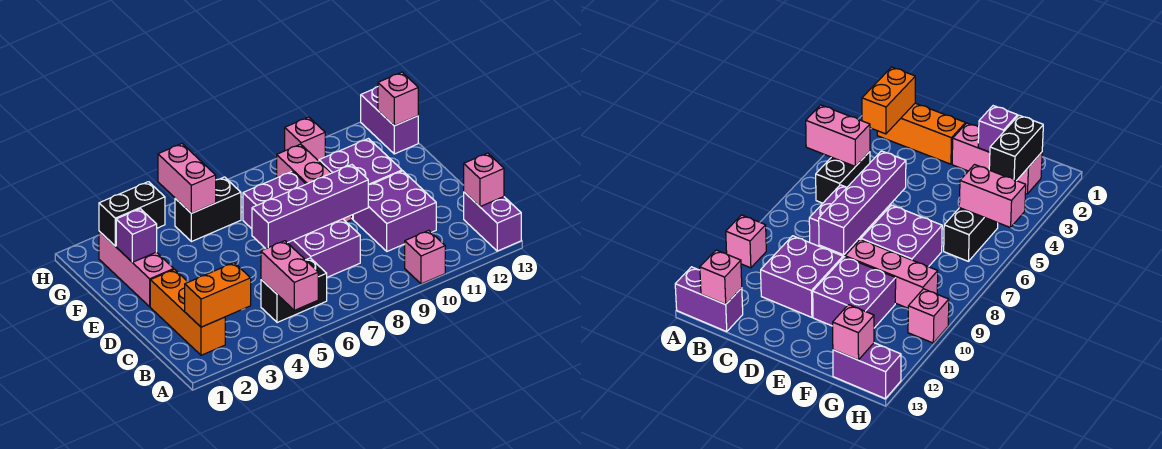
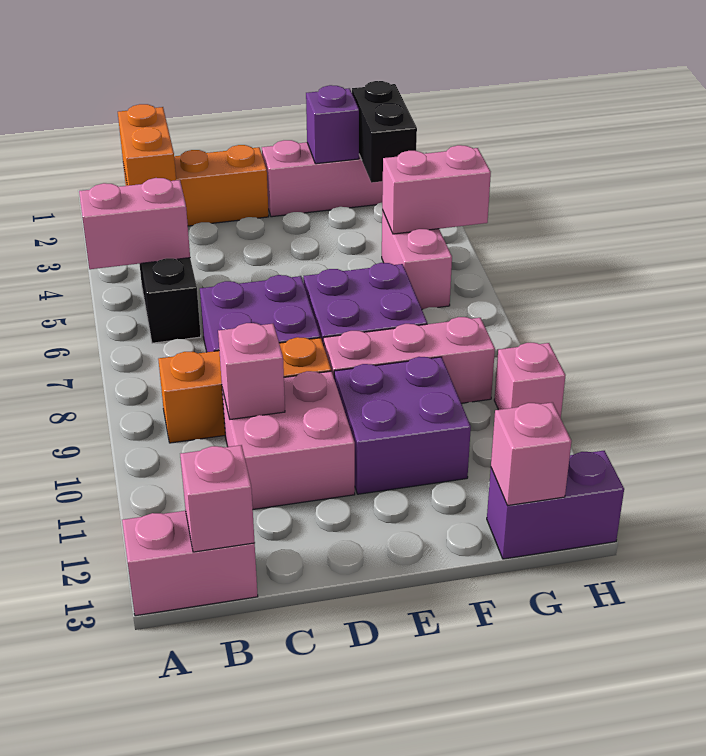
pink brick A10 level 1 -> pink brick C10 level 2
purple brick A13:B13 level 1 -> pink brick A13:B13 level 1
none -> orange brick B9:D9 level 1
purple brick C10:D11 level 1 -> pink brick C10:D11 level 1
purple brick D6:D9 level 2 -> none
black brick G5:G6 level 1 -> pink brick G5:G6 level 1

